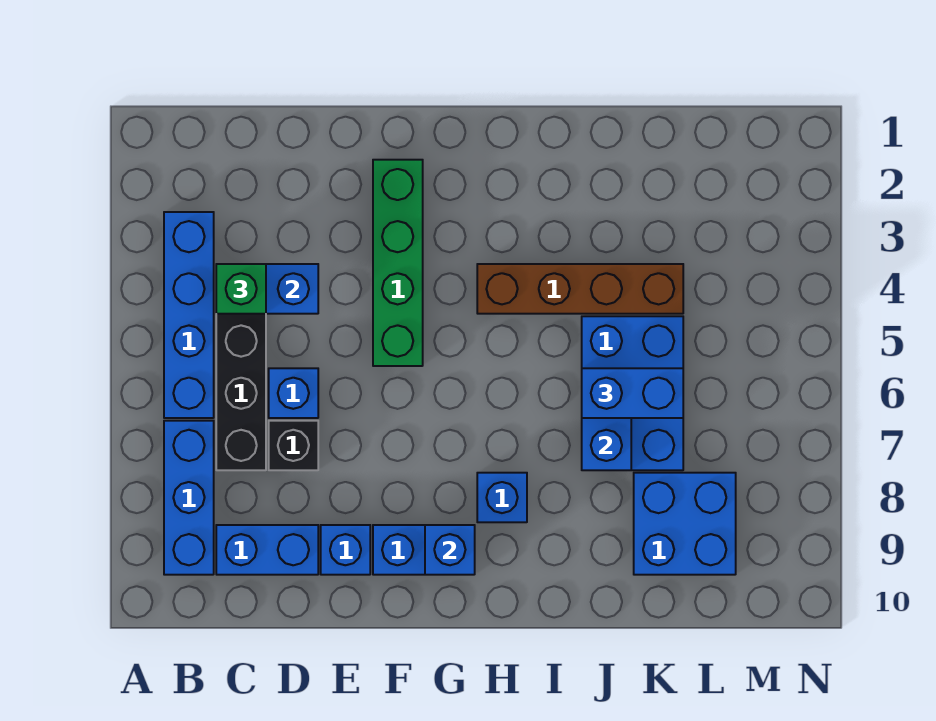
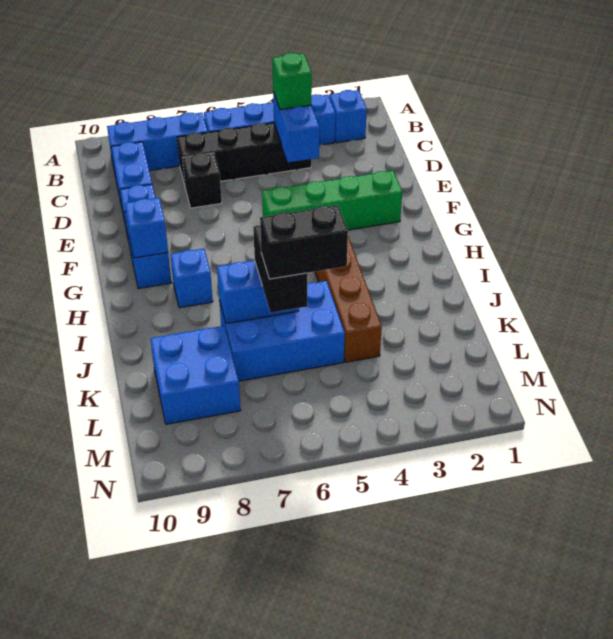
blue brick D6 level 1 -> blue brick B2 level 1
blue brick J6:K6 level 3 -> black brick J6:K6 level 3
none -> black brick K5:K6 level 4

